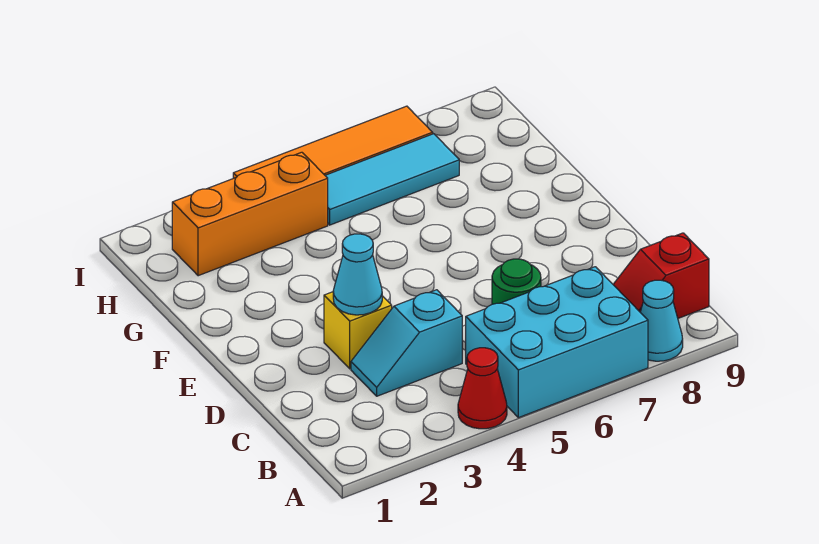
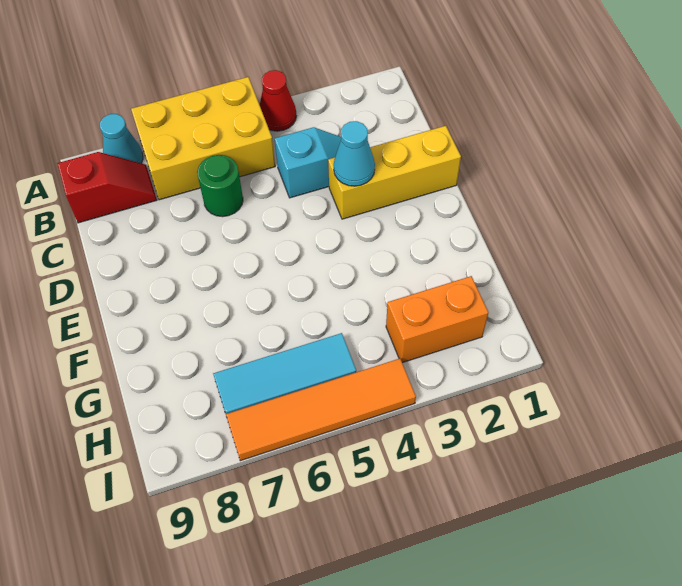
cyan brick A5:B7 level 1 -> yellow brick A5:B7 level 1
yellow brick D3 level 1 -> yellow brick D1:D3 level 1
orange brick H2:H4 level 1 -> orange brick H2:H3 level 1

